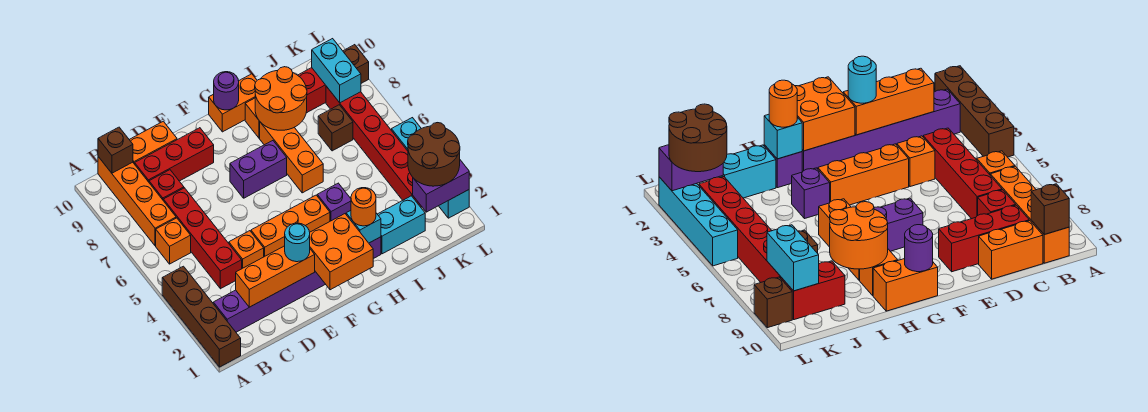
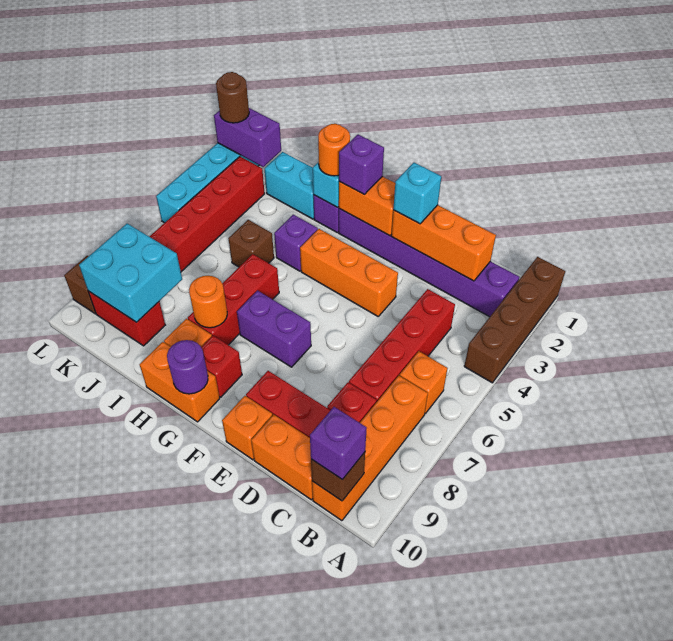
none -> purple brick B10 level 3
orange brick D4 level 1 -> orange brick E10 level 1
cyan round brick E2 level 3 -> cyan brick E2 level 3
orange brick F1:G2 level 2 -> orange brick F2:G2 level 2
none -> purple brick G2 level 3
none -> red brick G9 level 1
orange brick H6:H8 level 1 -> red brick H6:H8 level 1
orange round brick H8:I9 level 2 -> orange round brick H8 level 2
brown brick J7 level 1 -> brown brick I5 level 1
brown round brick K2:L3 level 3 -> brown round brick L2 level 3
cyan brick K8:K9 level 2 -> cyan brick J8:K9 level 2

